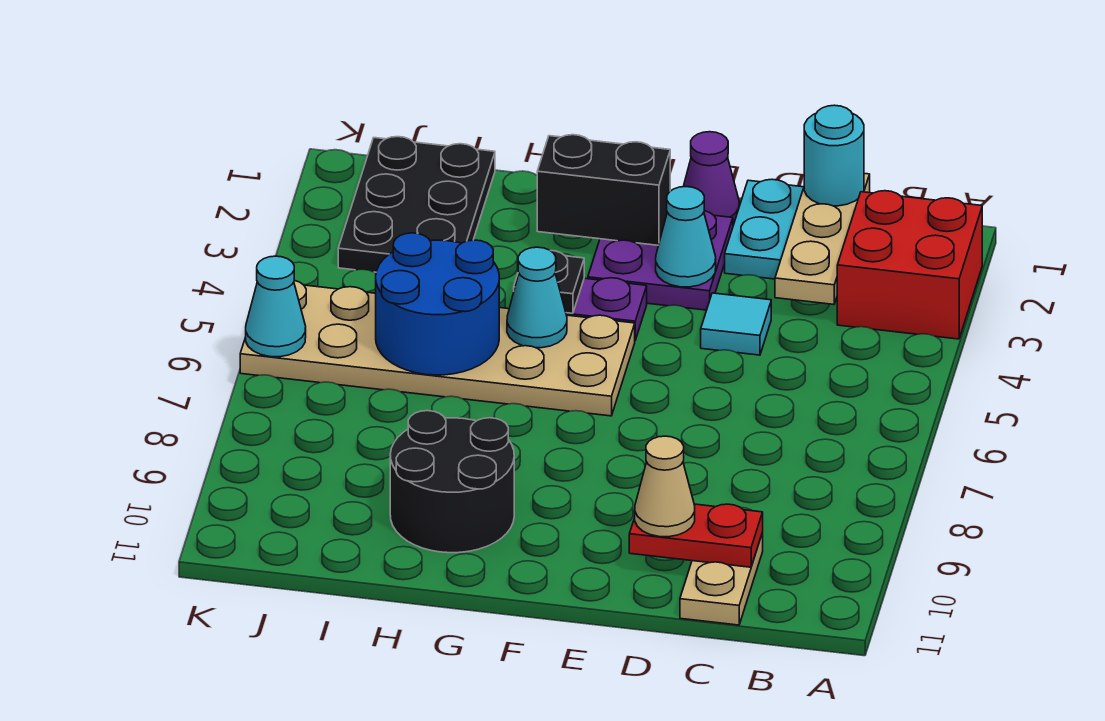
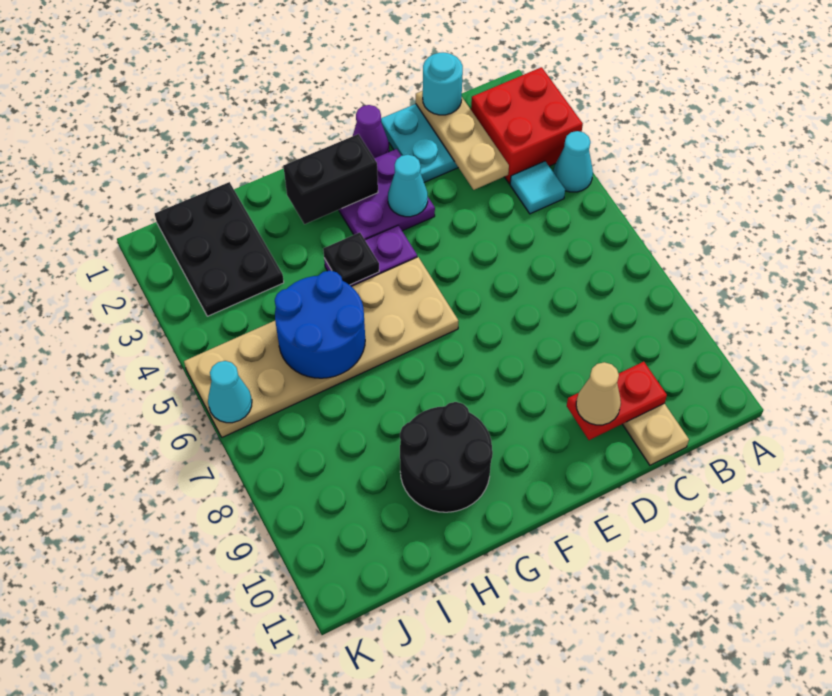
cyan tile D4 level 1 -> cyan tile B4 level 1
cyan cone G5 level 2 -> cyan cone A4 level 1

